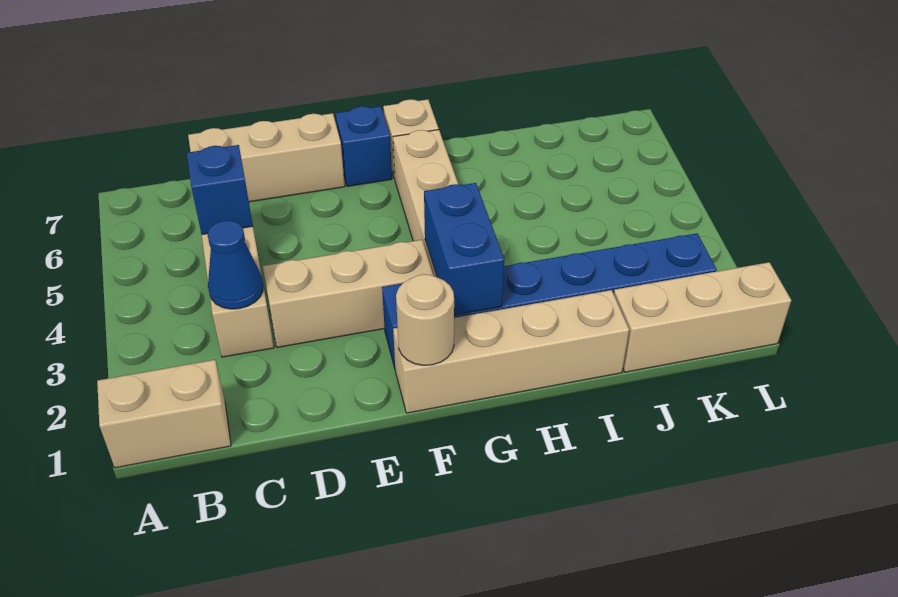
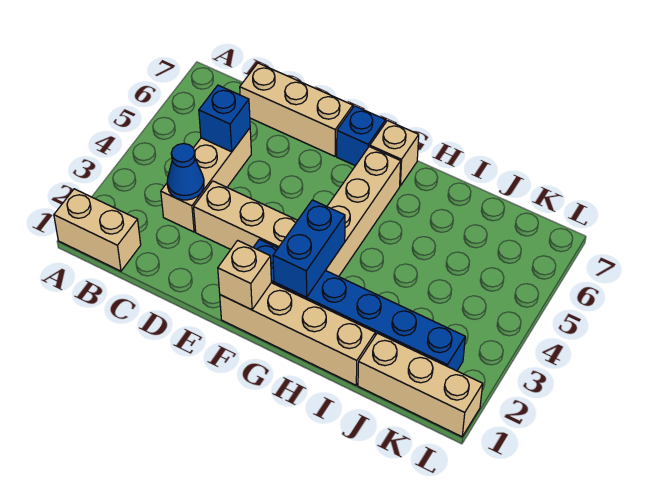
tan round brick F1 level 2 -> tan brick F1 level 2

